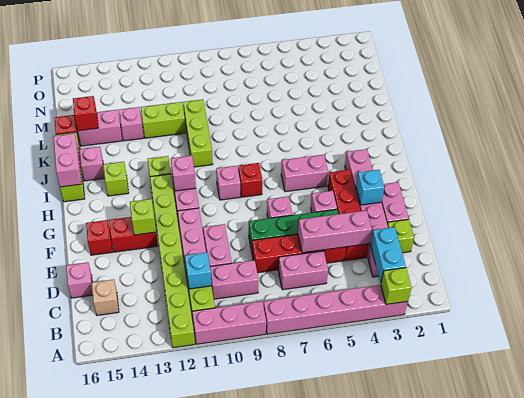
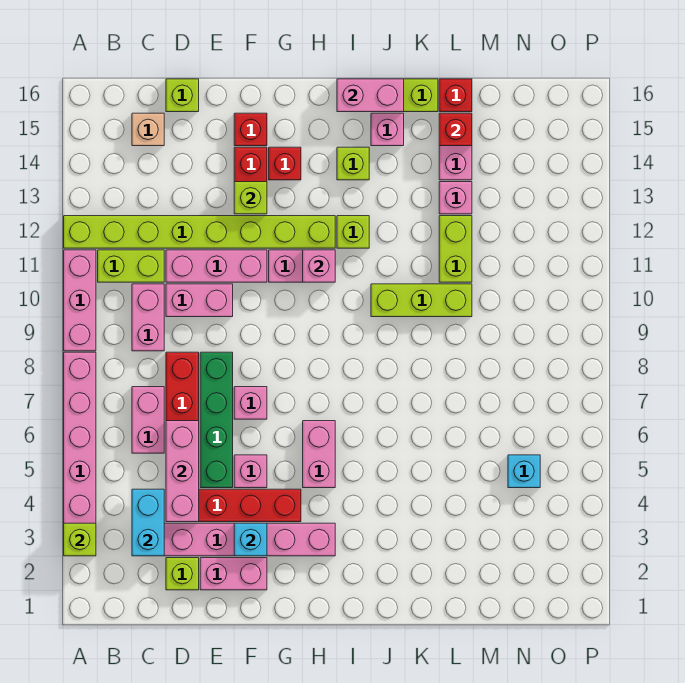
cyan brick B3:C3 level 2 -> cyan brick C3:C4 level 2
cyan brick C11 level 2 -> cyan brick N5 level 1
pink brick D16 level 1 -> lime brick D16 level 1
red brick H8 level 1 -> red brick G14 level 1
pink brick H9 level 1 -> none

